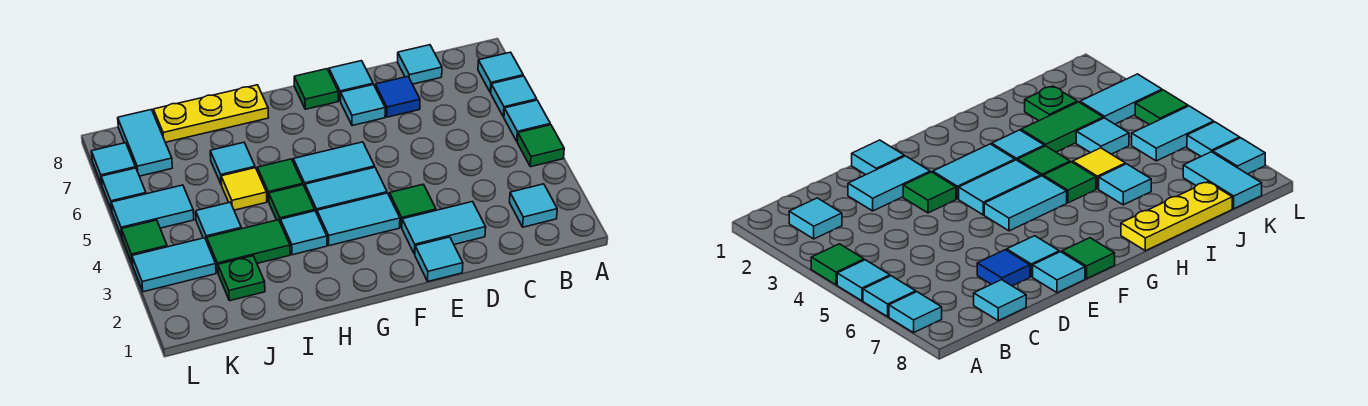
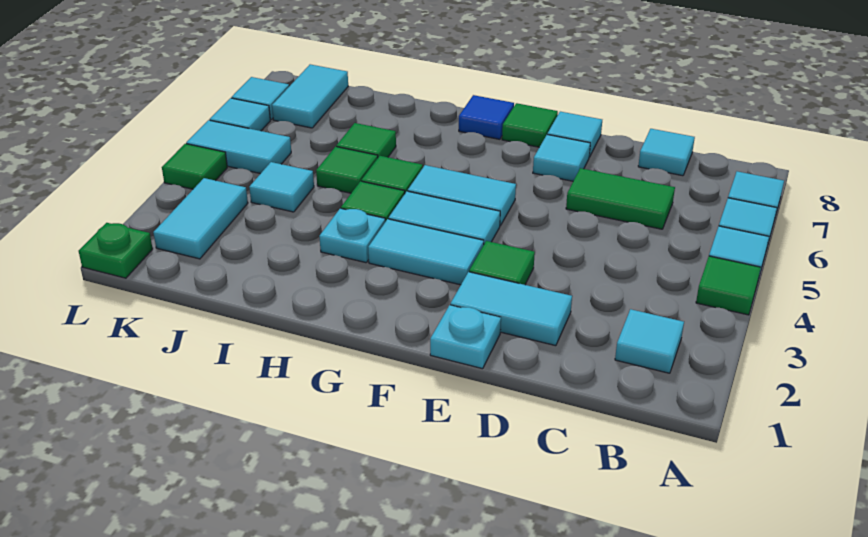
blue tile D7 level 1 -> blue tile G8 level 1
cyan tile E1 level 1 -> cyan plate E1 level 1
cyan tile H3 level 1 -> cyan plate H3 level 1
yellow plate H8:J8 level 1 -> none
green tile I3:J3 level 1 -> green tile C6:D6 level 1
yellow tile I5 level 1 -> green tile I5 level 1
cyan tile I6 level 1 -> green tile I6 level 1
green plate J2 level 1 -> green plate L1 level 1
cyan tile K3:L3 level 1 -> cyan tile K2:K3 level 1

